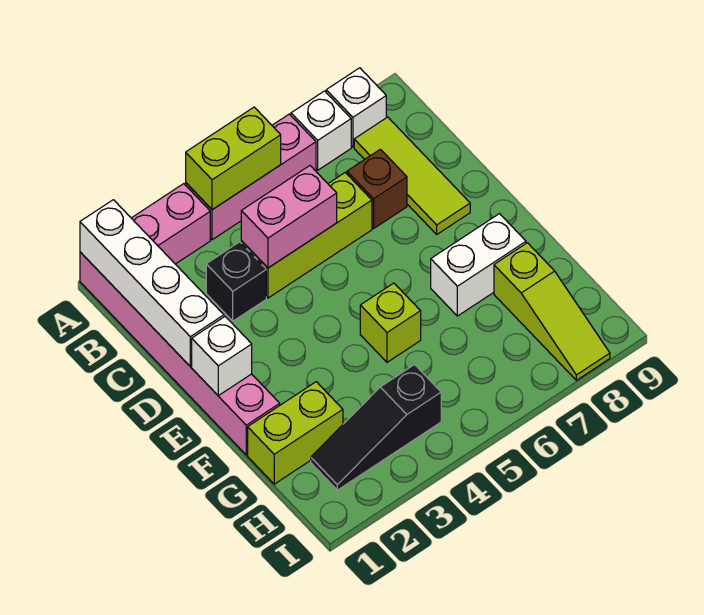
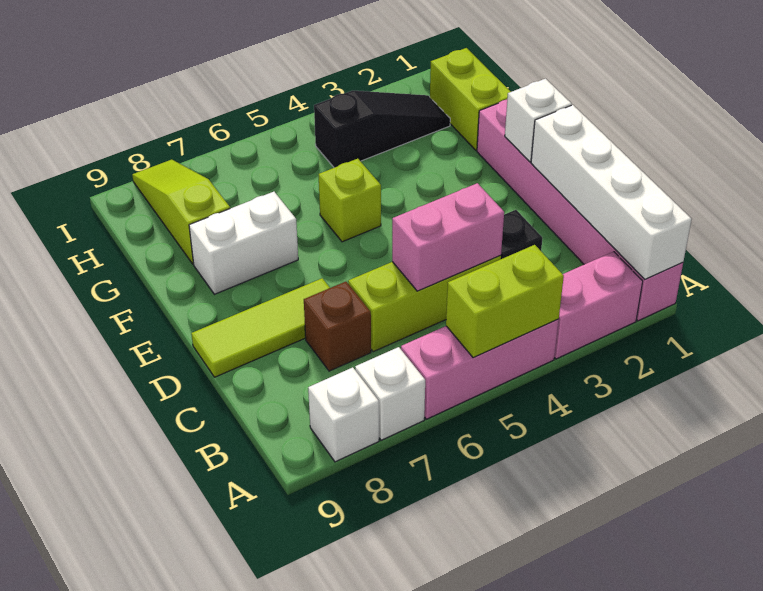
lime tile B8:D8 level 1 -> lime tile D7:D9 level 1
lime brick G1:G2 level 1 -> lime brick G1:H1 level 1

